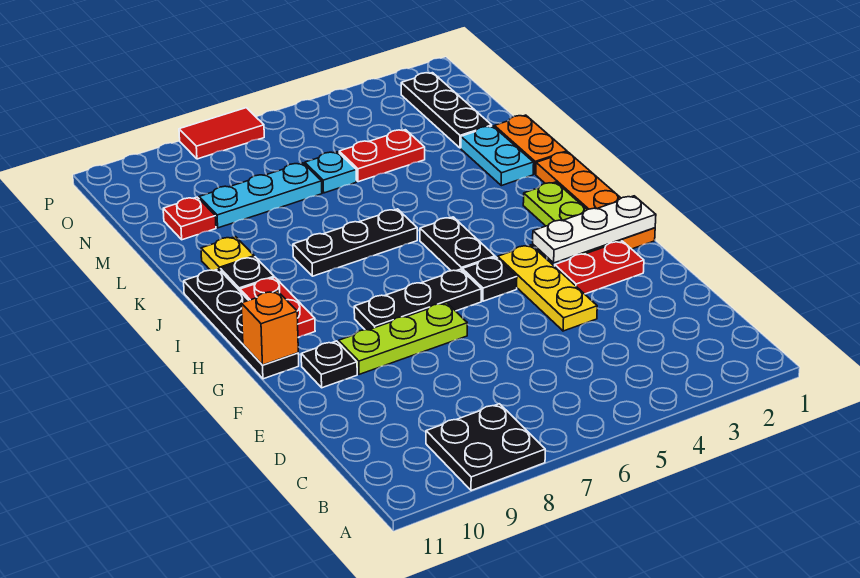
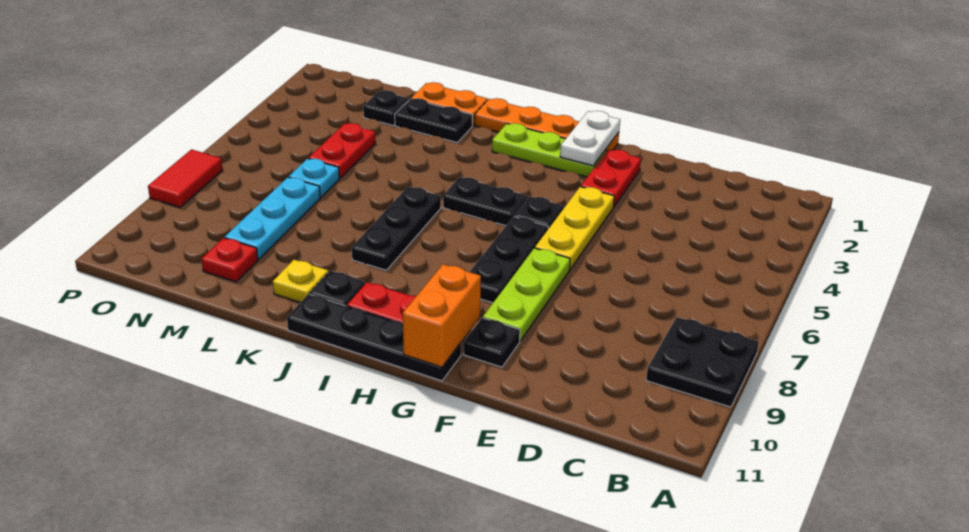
yellow plate E4:G4 level 1 -> yellow plate F4:F6 level 1
white plate G1:G3 level 2 -> white plate G1:G2 level 2
orange brick G11 level 2 -> orange brick G10:G11 level 2
cyan plate K2:L2 level 1 -> black plate K2:L2 level 1
black plate M2:O2 level 1 -> black plate M2 level 1

